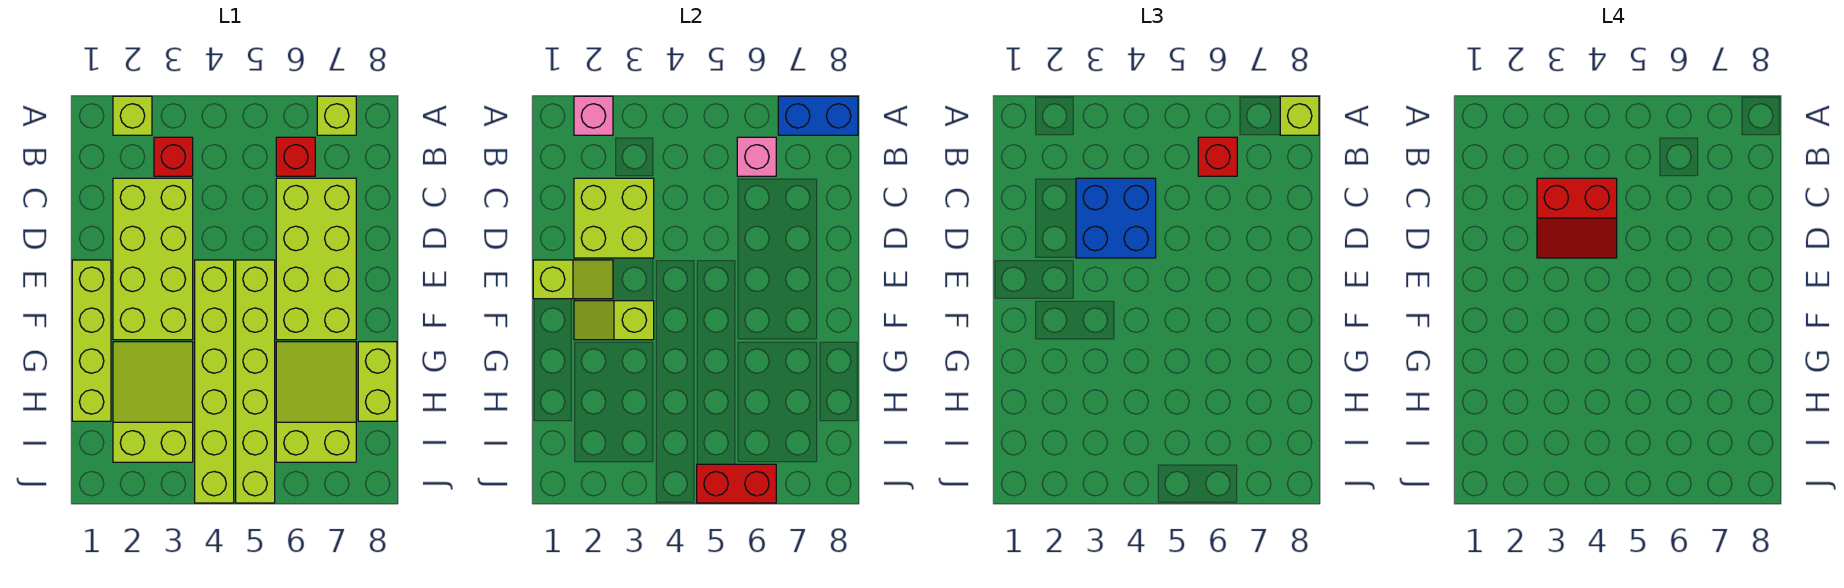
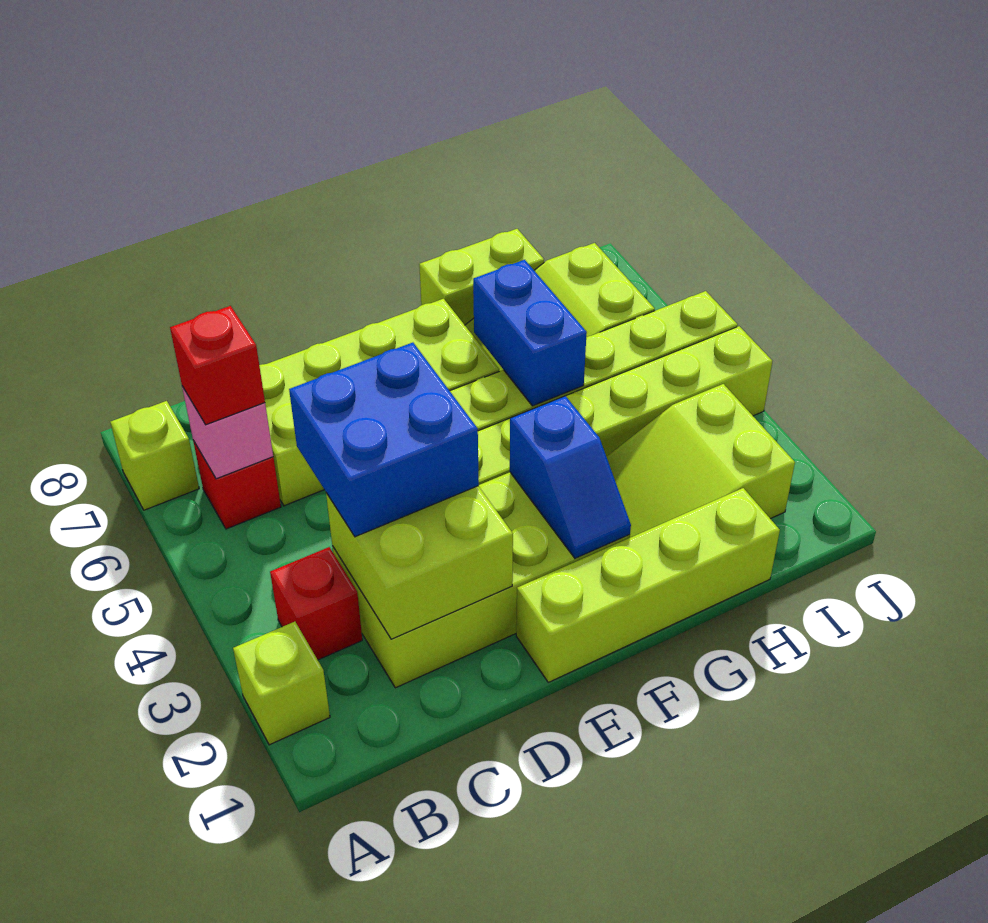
pink brick A2 level 2 -> none
blue brick A7:A8 level 2 -> blue brick G5:G6 level 2
lime brick A8 level 3 -> none
red slope C3:D4 level 4 top C -> none
lime slope E1:E2 level 2 top 1 -> none
lime slope F2:F3 level 2 top 3 -> blue slope F2:F3 level 2 top 3
red brick J5:J6 level 2 -> none

